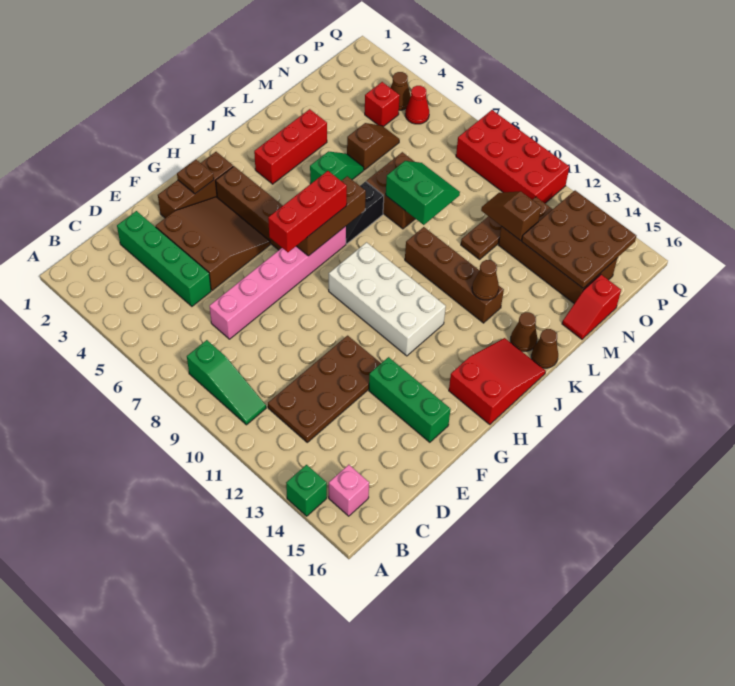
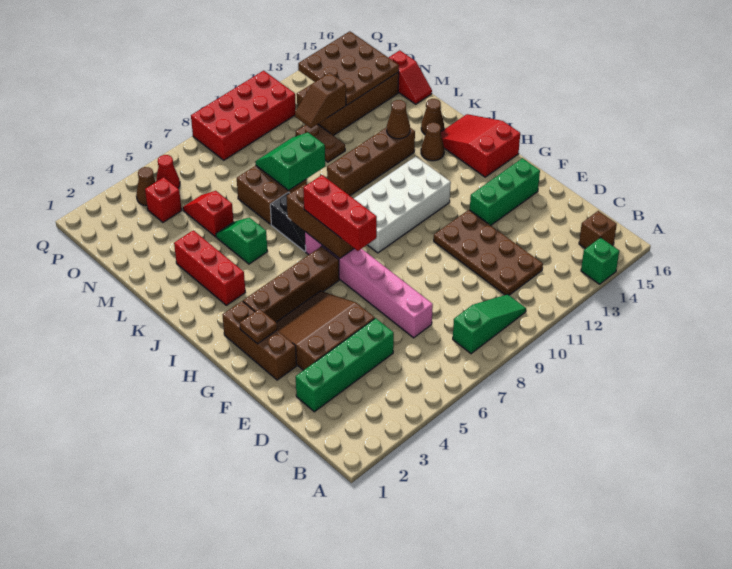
pink brick B15 level 1 -> brown brick B15 level 1
brown cone K16 level 1 -> brown cone J14 level 1
brown slope M5:N5 level 1 top M -> red slope M5:N5 level 1 top M

